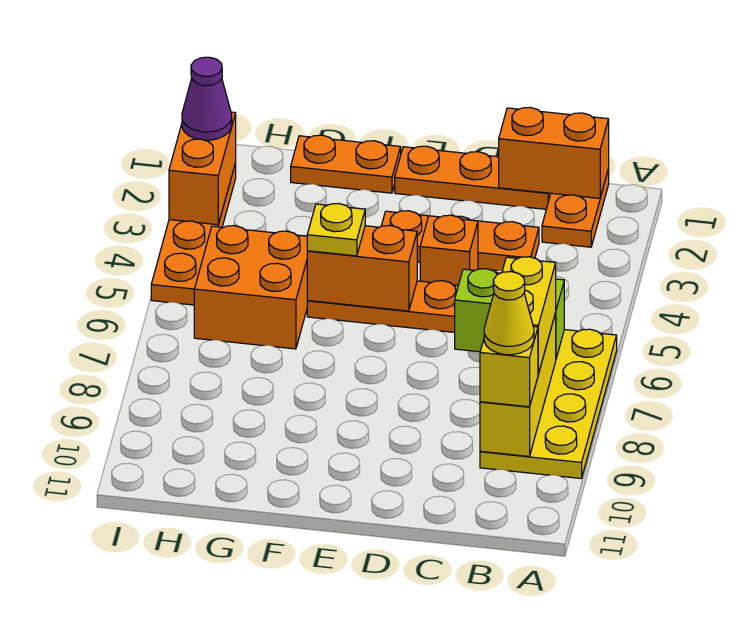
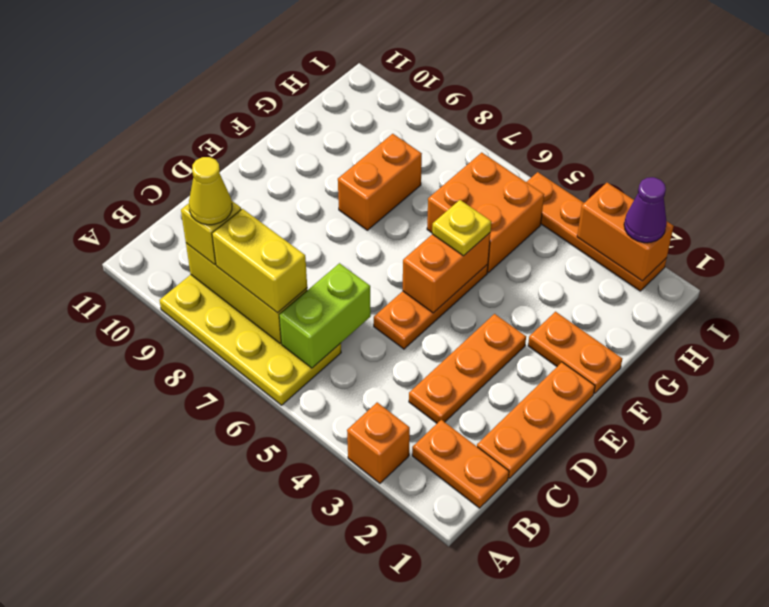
orange brick B1:C1 level 2 -> orange brick F8:G8 level 1
orange brick D4 level 1 -> orange brick A3 level 1
orange plate F1:G1 level 1 -> orange plate F1:F2 level 1

